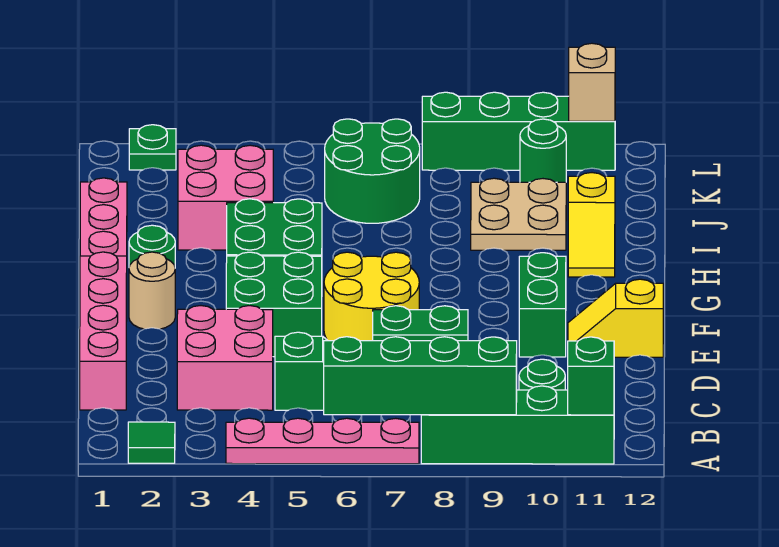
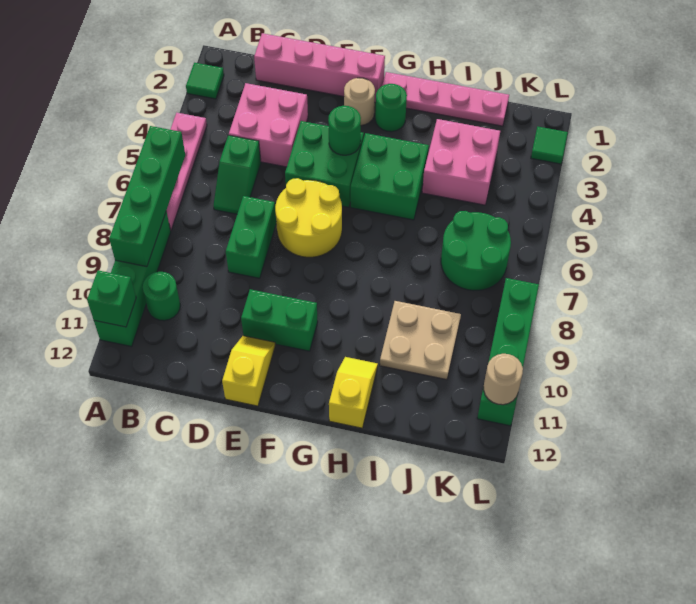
yellow slope H11:I11 level 1 top I -> yellow slope H11:H12 level 1 top 12
green round brick K10 level 1 -> green round brick F4 level 2
green plate L2 level 1 -> green tile L2 level 1
tan brick L11 level 2 -> tan round brick L11 level 2

